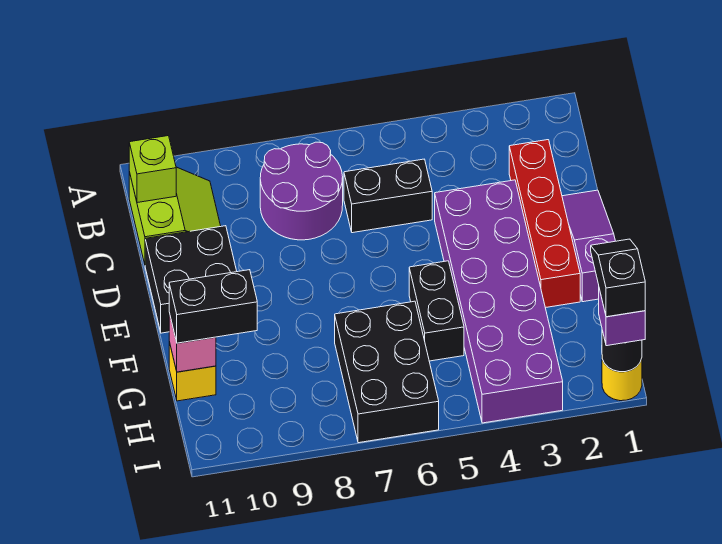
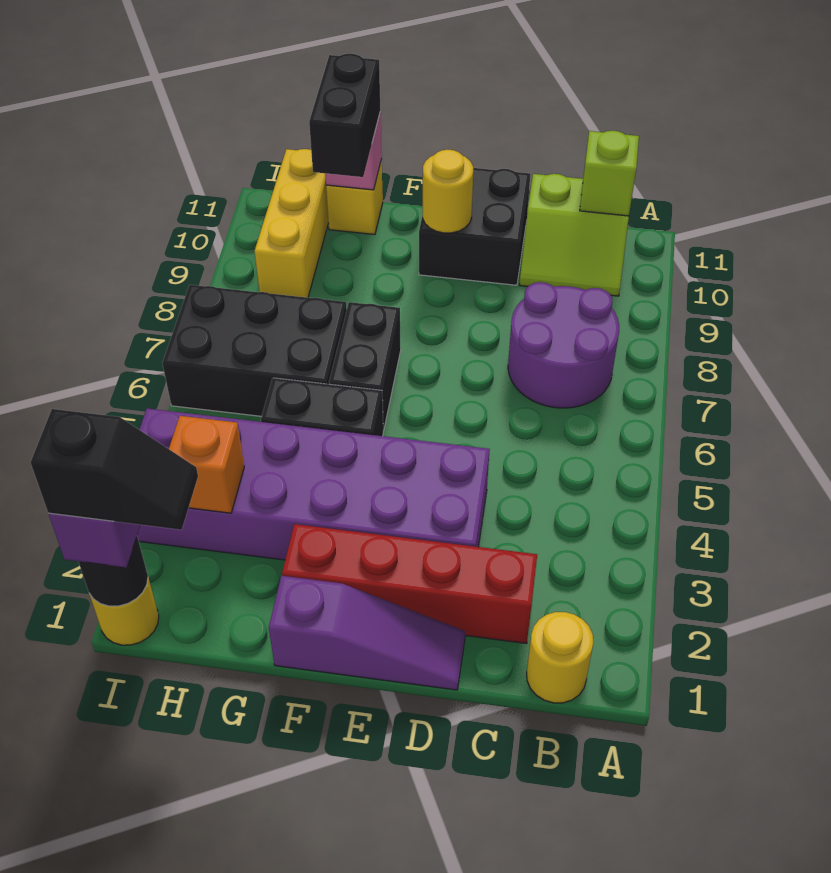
none -> yellow round brick B1 level 1
black brick C5:C6 level 1 -> black brick F6:F7 level 1
none -> yellow round brick E10 level 2
none -> orange brick H3 level 2
none -> yellow brick H9:H11 level 1

